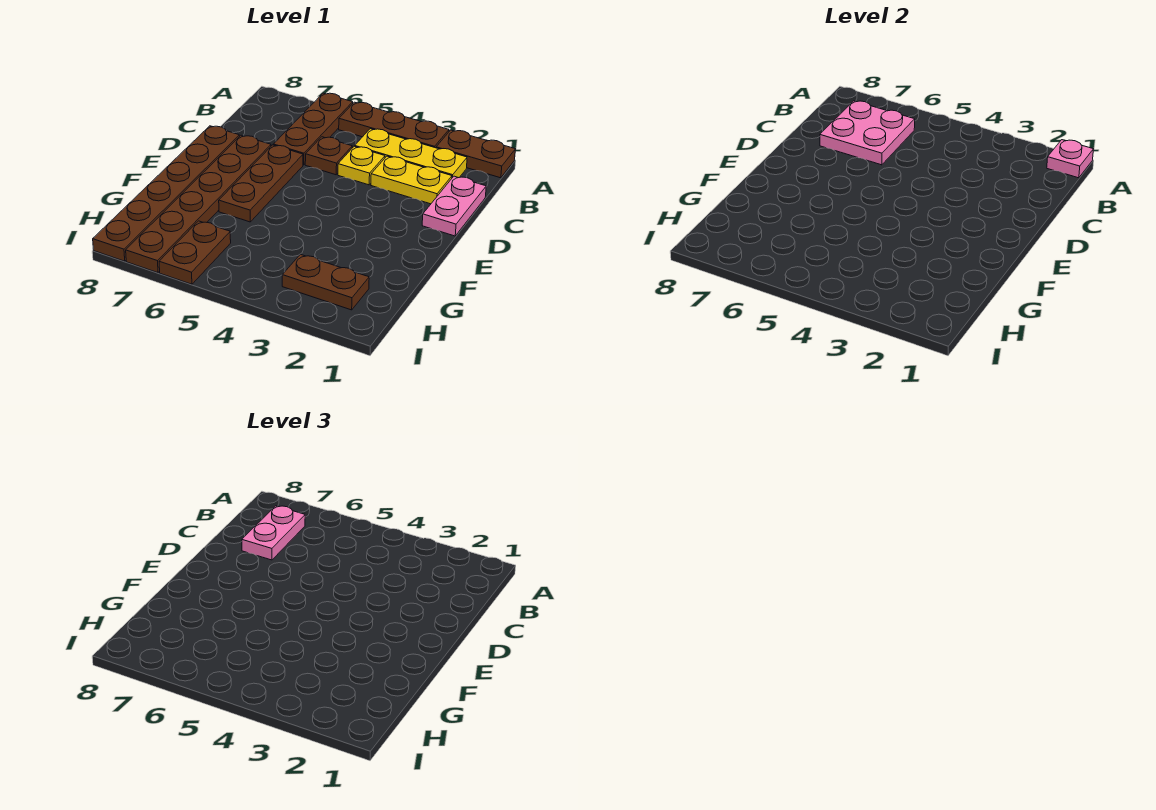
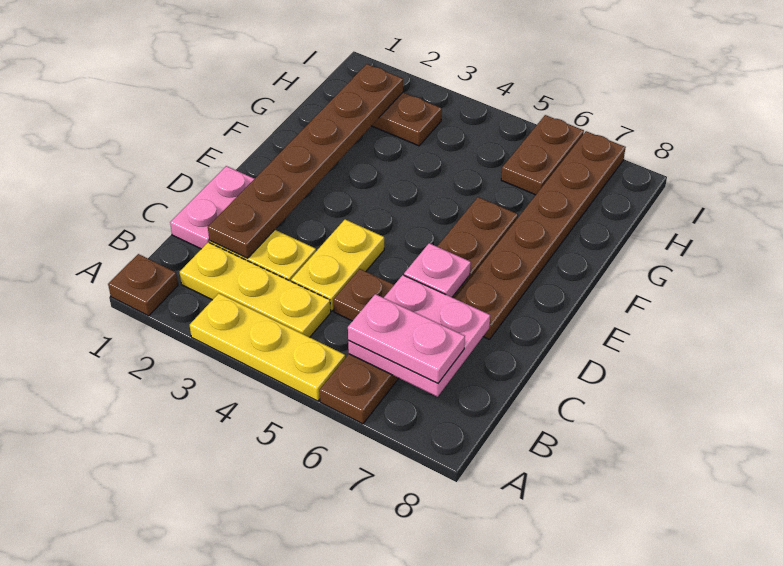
brown plate A1:A2 level 1 -> brown plate A1 level 1
pink plate A1 level 2 -> pink plate D6 level 2
brown plate A3:A5 level 1 -> yellow plate A3:A5 level 1
pink plate B7:C7 level 3 -> pink plate B6:B7 level 3
yellow plate C4 level 1 -> yellow plate C4:D4 level 1
brown plate D8:I8 level 1 -> brown plate C2:H2 level 2

